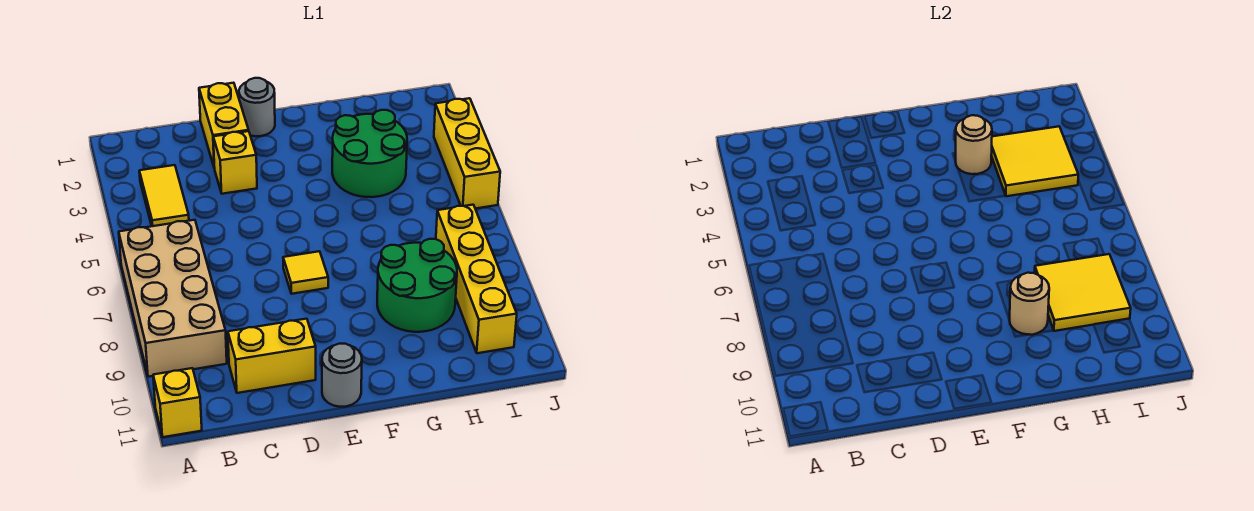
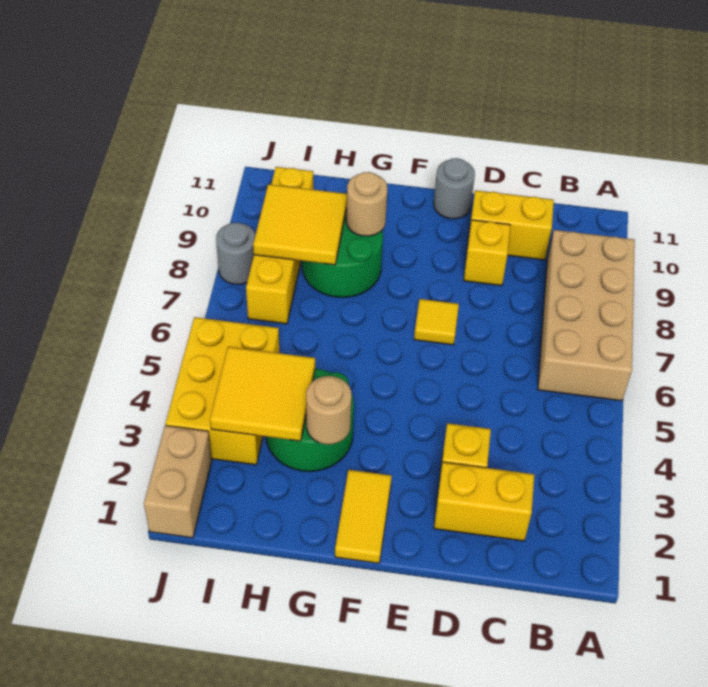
yellow brick A11 level 1 -> yellow brick D9 level 1
yellow tile B3:B4 level 1 -> yellow tile F1:F2 level 1
yellow brick D1:D2 level 1 -> yellow brick C2:D2 level 1
grey round brick E1 level 1 -> grey round brick J8 level 1
none -> tan brick J1:J2 level 1
yellow brick J3:J5 level 1 -> yellow brick I3:J5 level 1

